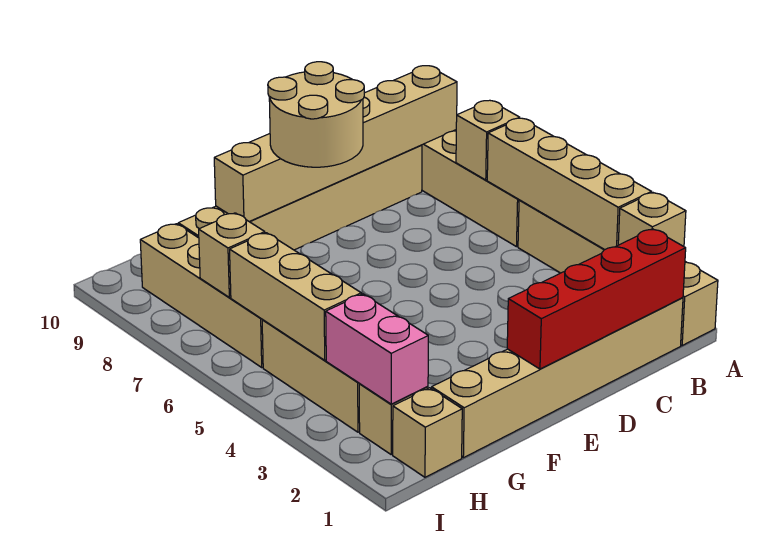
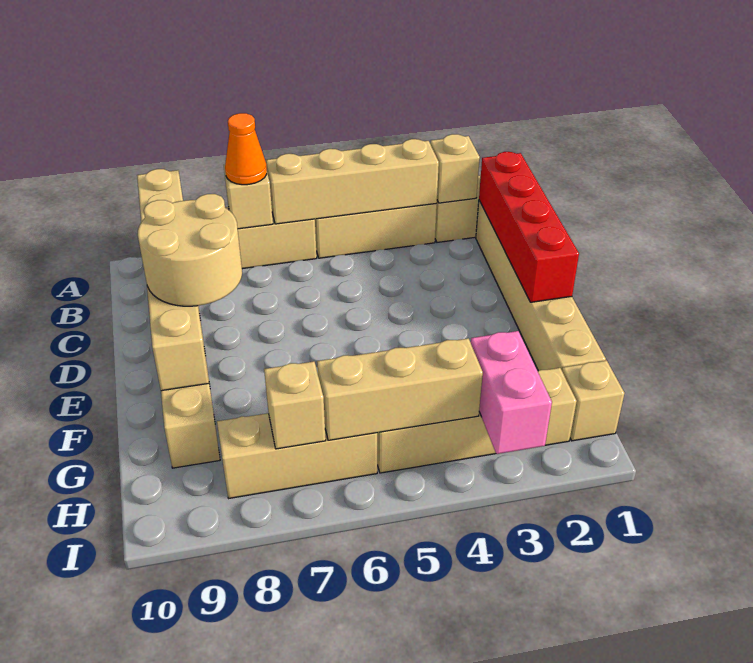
none -> orange cone A7 level 3
pink brick H2:H3 level 2 -> pink brick H3:I3 level 2
tan brick H6:H9 level 1 -> tan brick H6:H8 level 1

